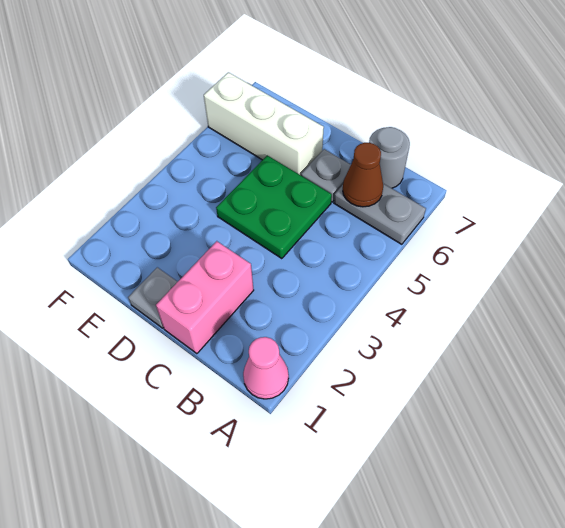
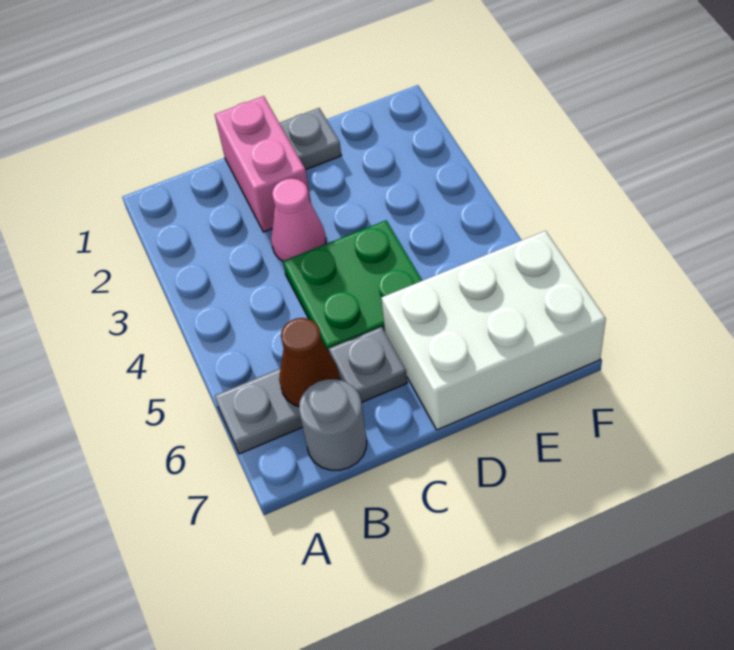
pink cone A1 level 1 -> pink cone C3 level 1
white brick D6:F6 level 1 -> white brick D6:F7 level 1

